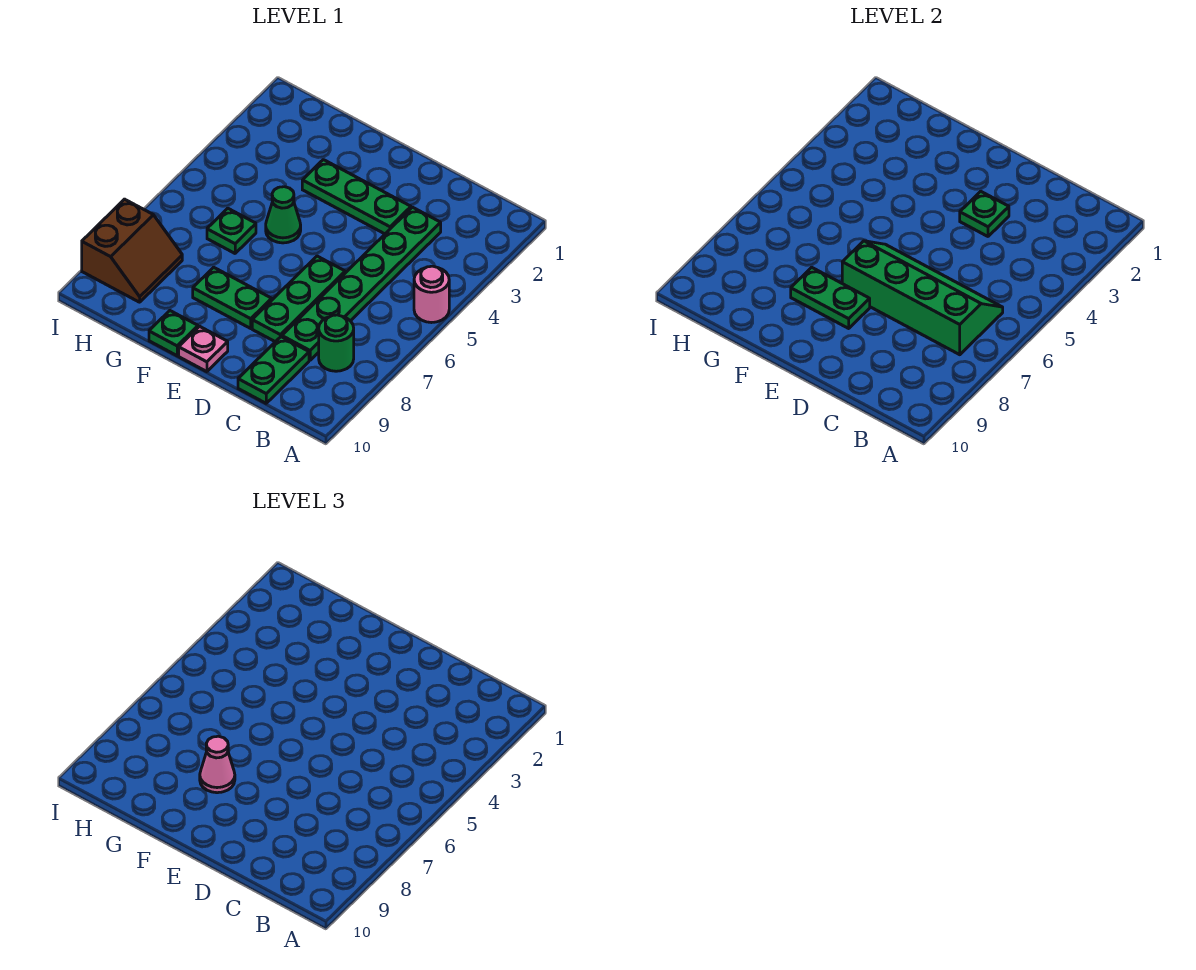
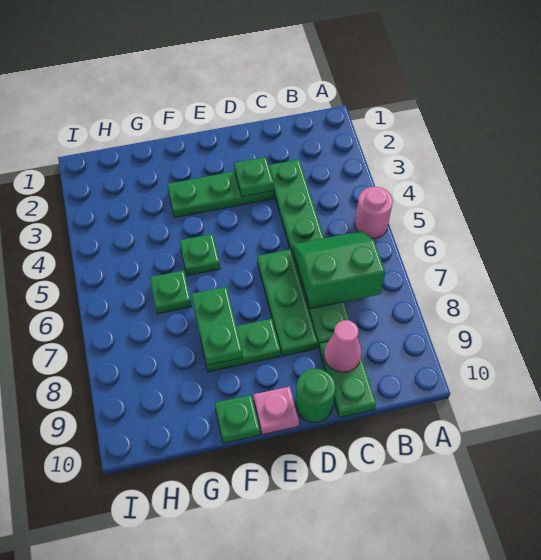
green slope B6:E7 level 2 top 7 -> green slope B6:C7 level 2 top 7
green round brick B8 level 1 -> green round brick D10 level 1
green plate E8:F8 level 2 -> green plate F7:F8 level 2
green cone F5 level 1 -> green plate F5 level 1
pink cone F8 level 3 -> pink cone C9 level 2
brown slope H8:I9 level 1 top I -> none

